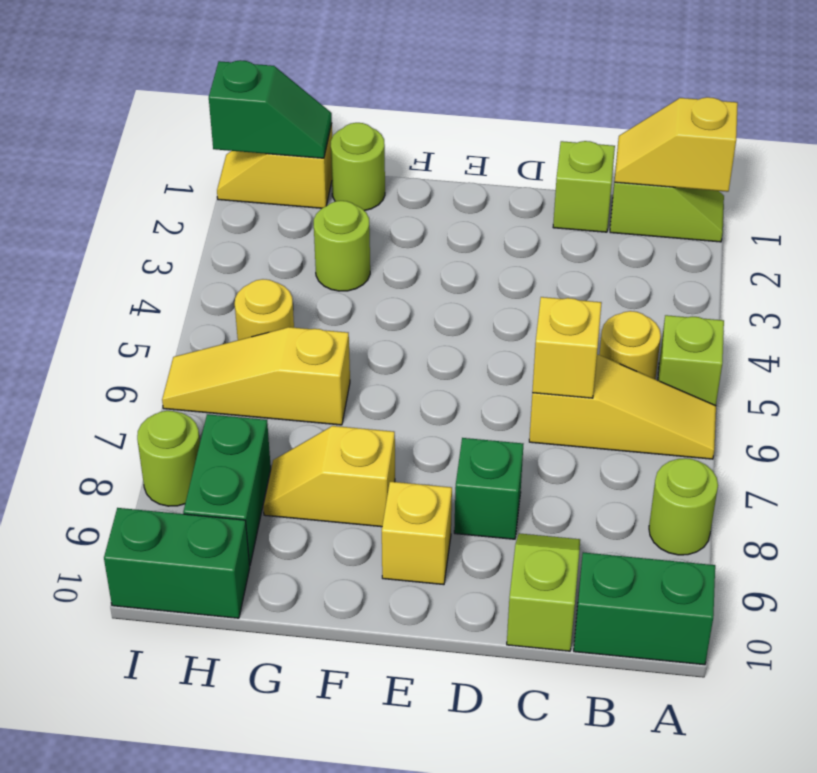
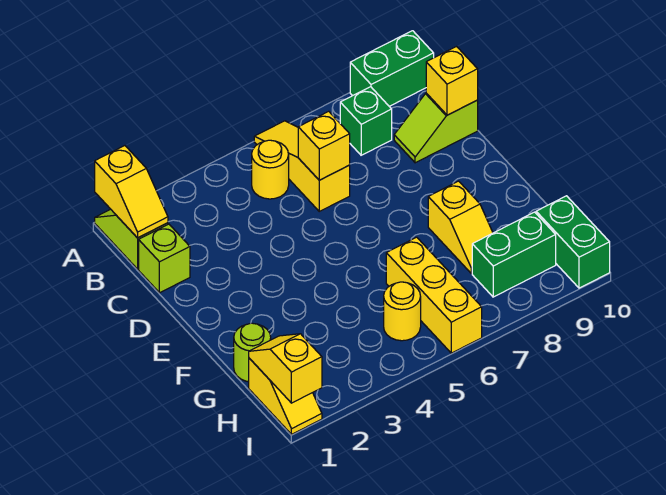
lime brick A5 level 1 -> none
lime round brick A8 level 1 -> none
green brick A10:B10 level 1 -> green brick A9:A10 level 1
green brick D8 level 1 -> green brick B8 level 1
yellow brick E9 level 1 -> yellow brick C10 level 2
lime round brick G3 level 1 -> none
yellow slope G6:I6 level 1 top G -> yellow brick G6:I6 level 1
green slope H1:I1 level 2 top I -> yellow slope H1:I1 level 2 top I
lime round brick I8 level 1 -> none

